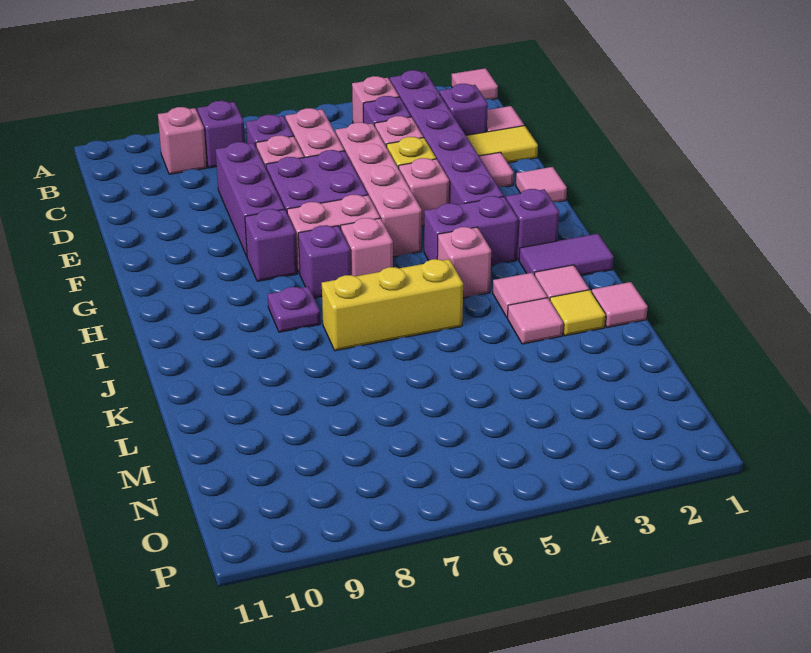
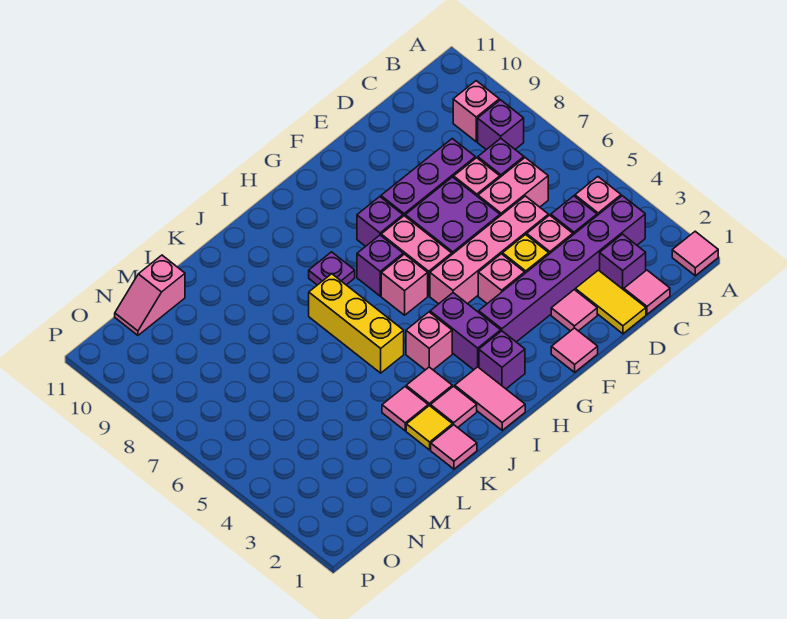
purple tile I1:I2 level 1 -> pink tile I1:I2 level 1
none -> pink slope M11:N11 level 1 top M

